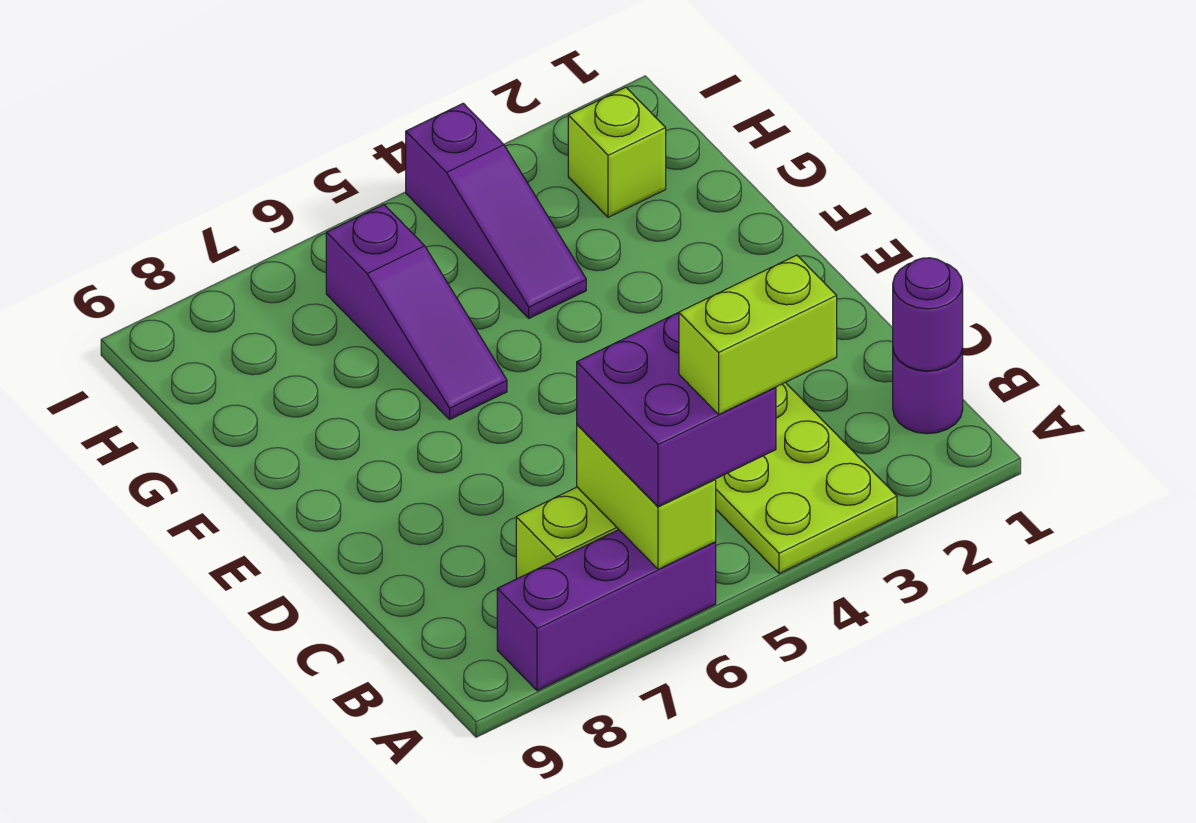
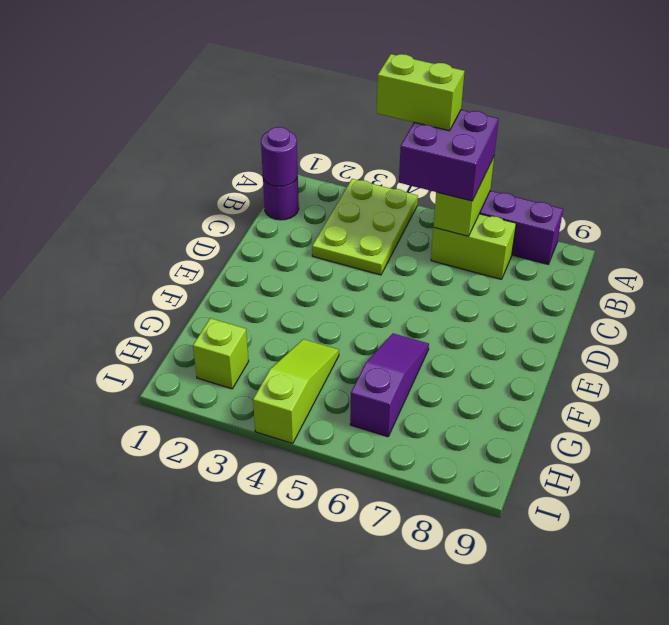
purple slope G4:I4 level 1 top I -> lime slope G4:I4 level 1 top I

